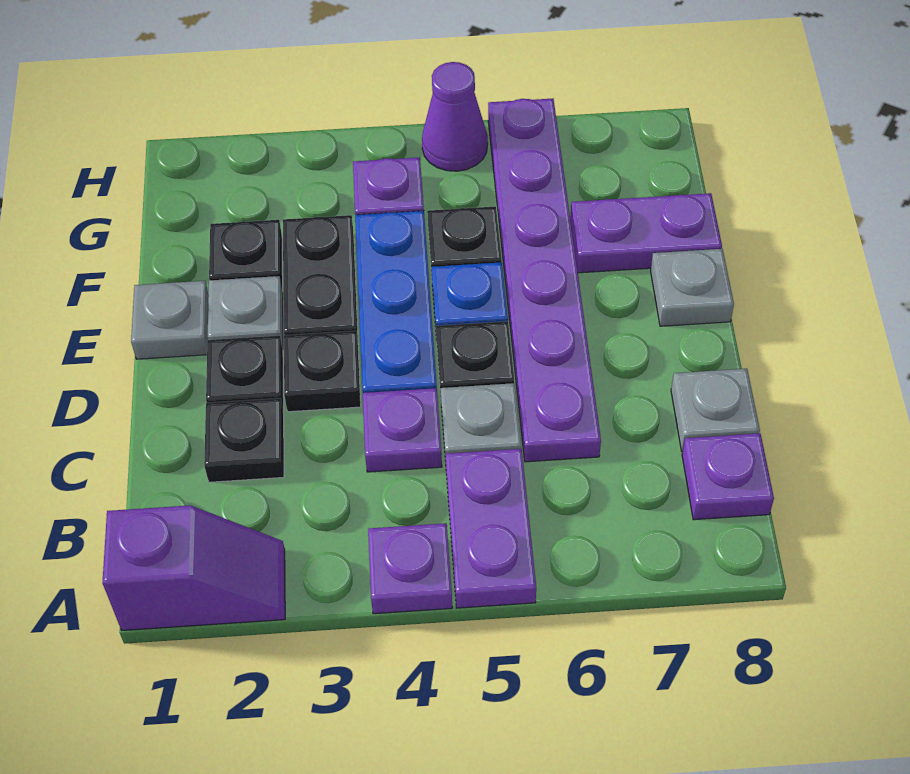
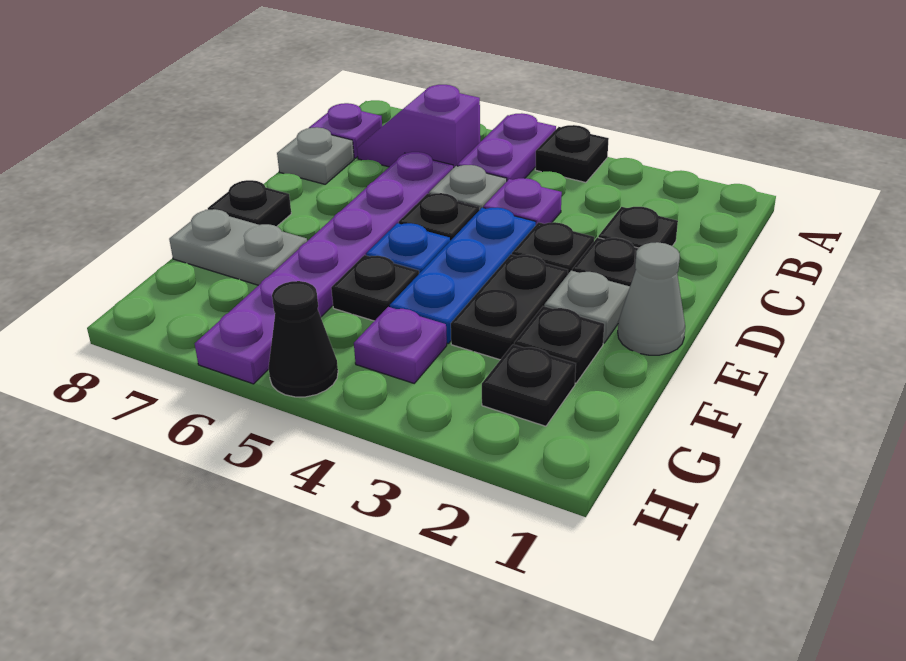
purple slope A1:A2 level 1 top 1 -> purple slope B6:B7 level 1 top 6
purple plate A4 level 1 -> black plate A4 level 1
grey plate E1 level 1 -> grey cone E1 level 1
grey plate E8 level 1 -> black plate E8 level 1
purple plate F7:F8 level 1 -> grey plate F7:F8 level 1
none -> black plate G2 level 1
purple cone H5 level 1 -> black cone H5 level 1

